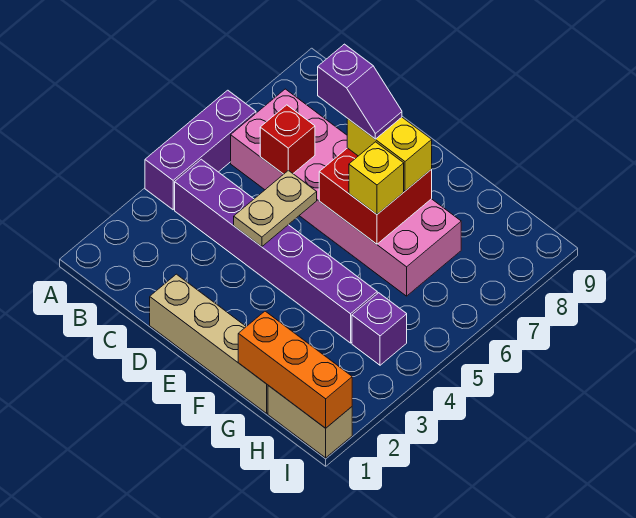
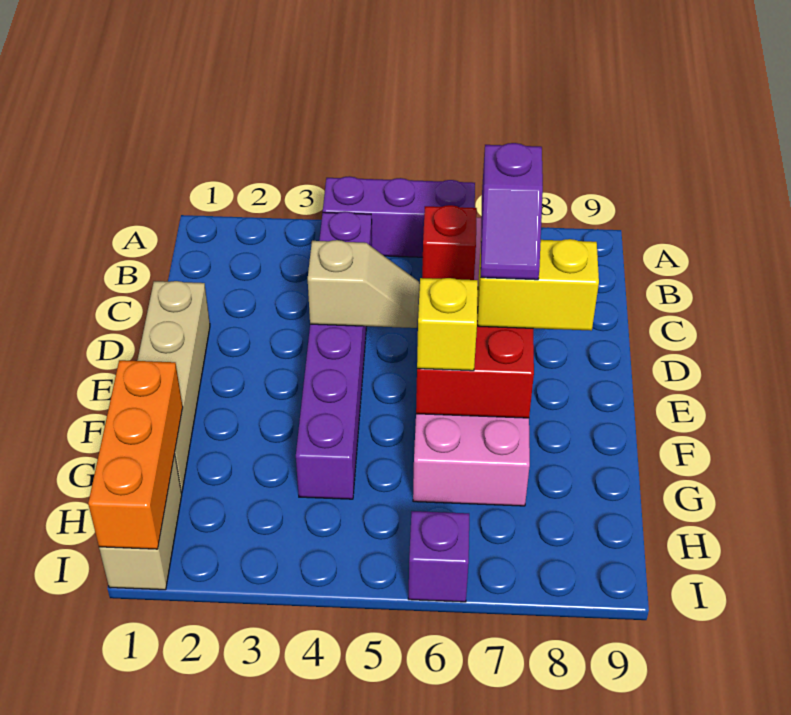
tan plate D4:D5 level 2 -> tan slope D4:D5 level 2 top 4
yellow brick E7:F7 level 3 -> yellow brick E7:E8 level 3
purple brick H4 level 1 -> purple brick I6 level 1

